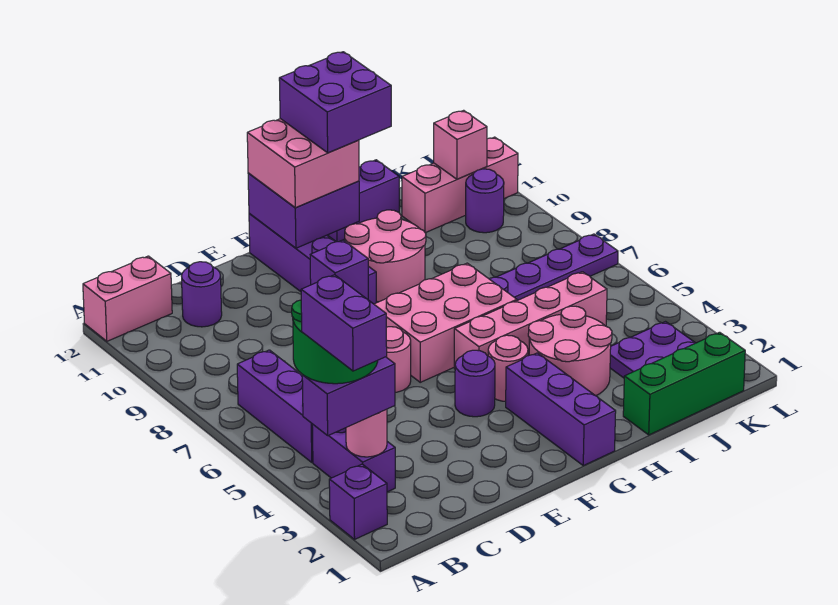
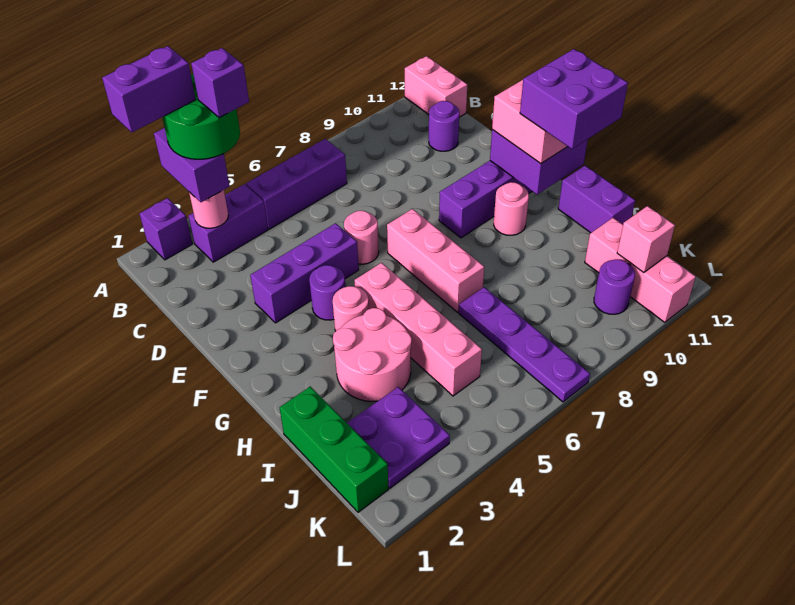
pink brick F6:H7 level 1 -> pink brick F7:H7 level 1
purple brick G1:G3 level 1 -> purple brick E3:E5 level 1
pink round brick G9:H10 level 1 -> pink round brick G10 level 1

